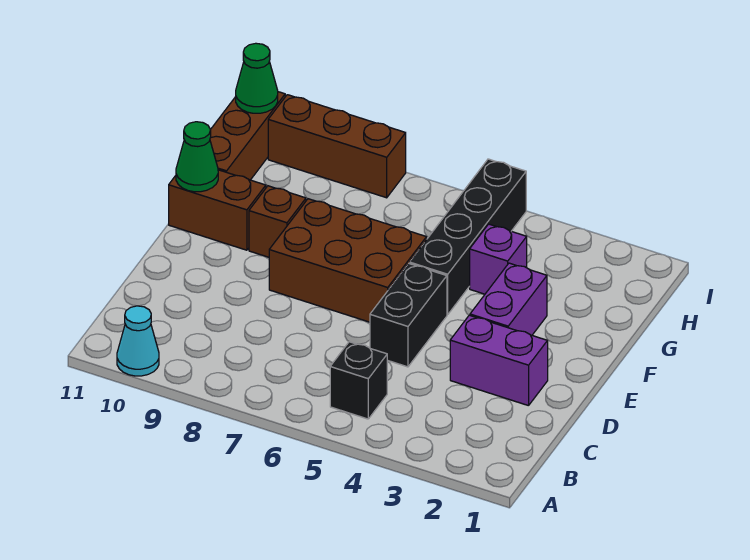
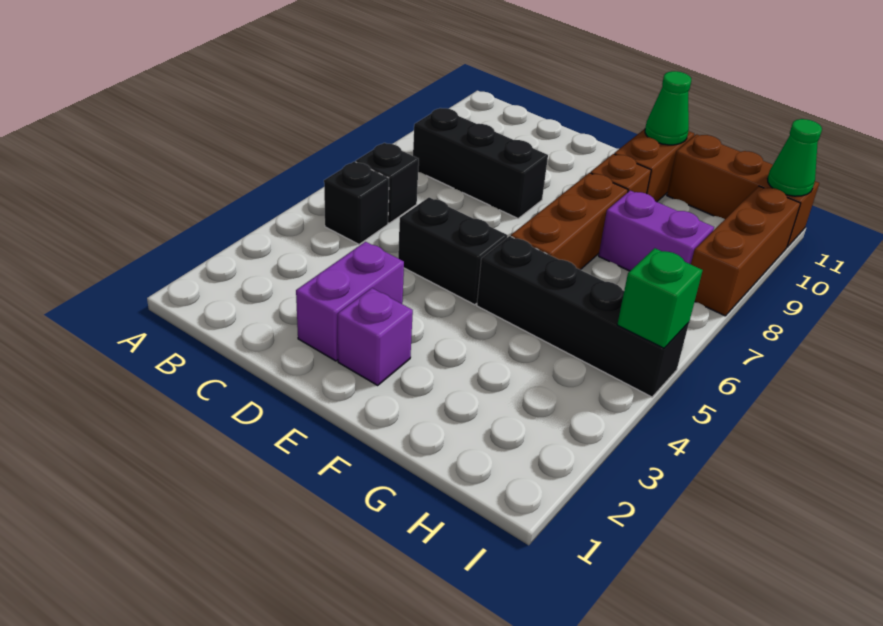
cyan cone A10 level 1 -> none
none -> black brick B6 level 1
none -> black brick B8:D8 level 1
purple brick E3:F3 level 1 -> purple brick G8:H8 level 1
brown brick E6:F8 level 1 -> brown brick F6:F8 level 1
purple brick G4 level 1 -> purple brick E2 level 1
none -> green brick I5 level 2

